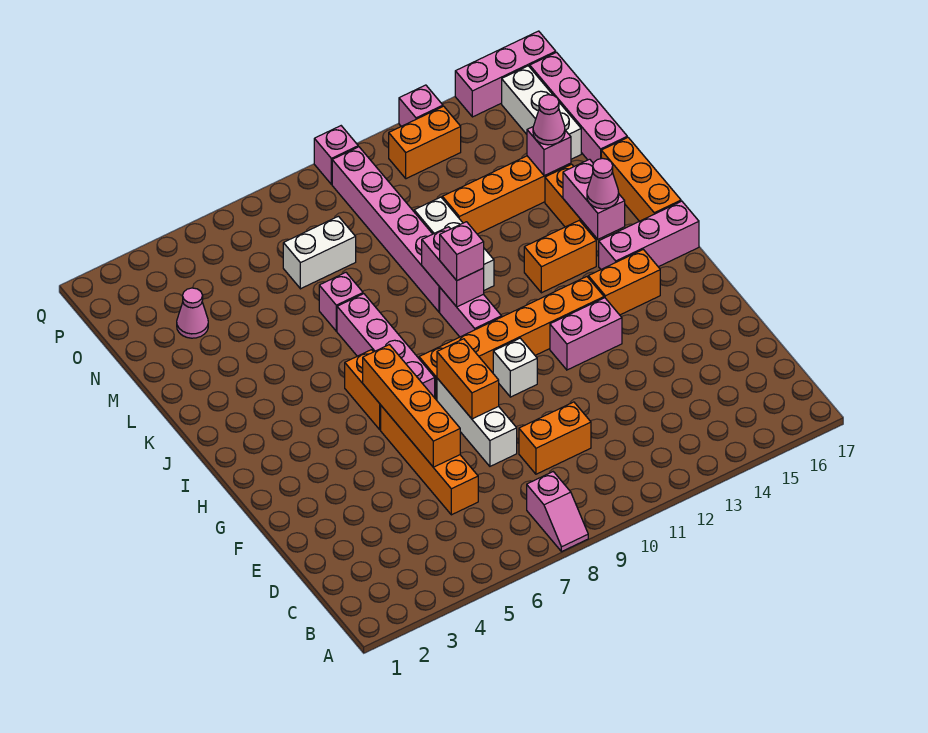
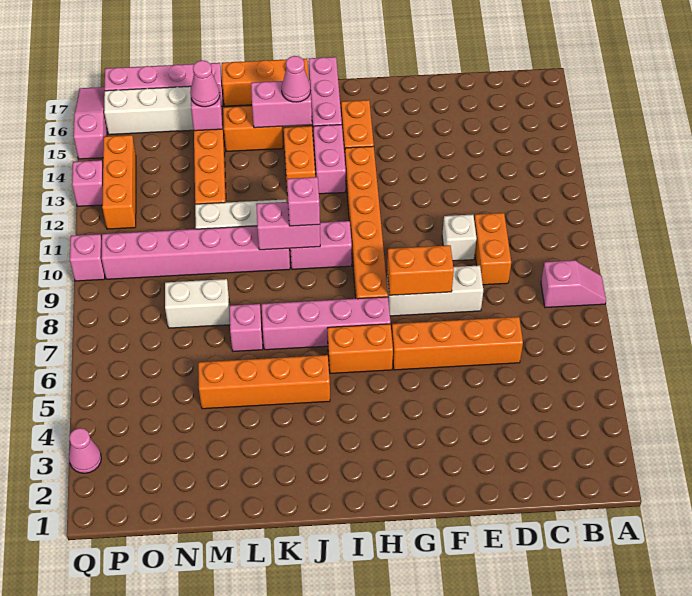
orange brick E6:H6 level 2 -> orange brick J5:M5 level 1
white brick G10 level 1 -> white brick E10 level 1
pink brick G12:G13 level 1 -> pink brick I13:I14 level 1
pink cone N3 level 1 -> pink cone Q3 level 1
white brick N7:N8 level 1 -> white brick M8:N8 level 1
orange brick P12:P13 level 1 -> orange brick P12:P14 level 1
pink brick Q15:Q17 level 1 -> pink slope Q15:Q17 level 1 top 15

